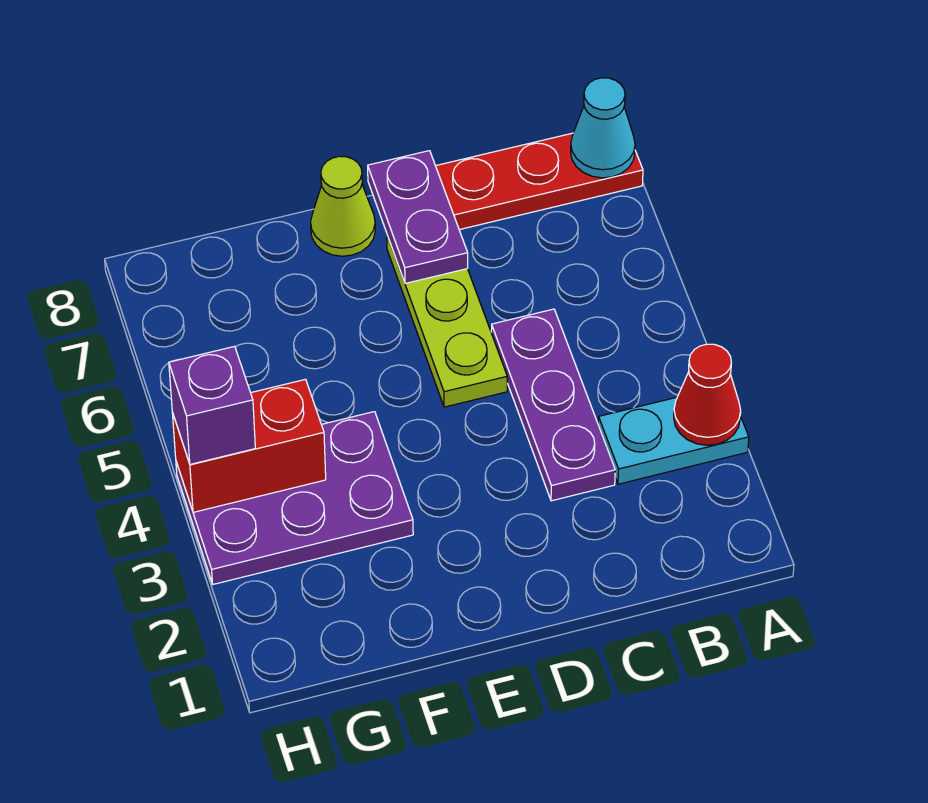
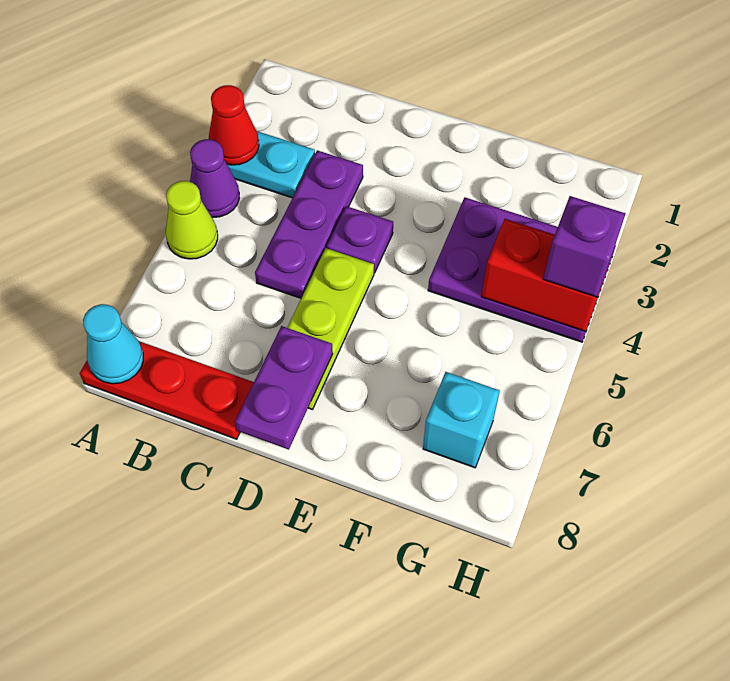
none -> purple cone A4 level 1
none -> purple plate D4 level 1
lime cone E8 level 1 -> lime cone A5 level 1
none -> cyan brick G7 level 1

